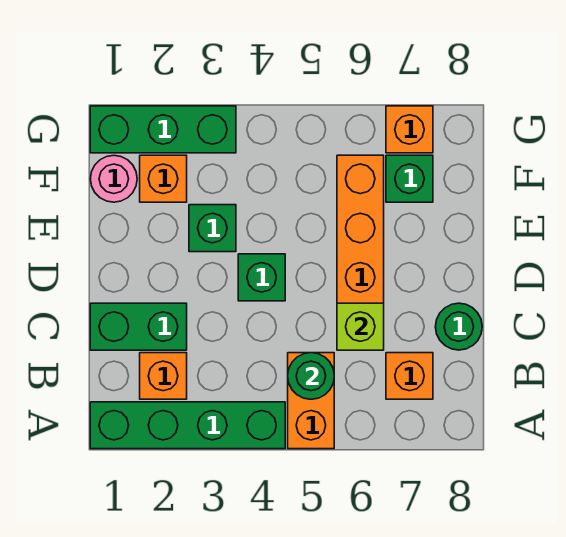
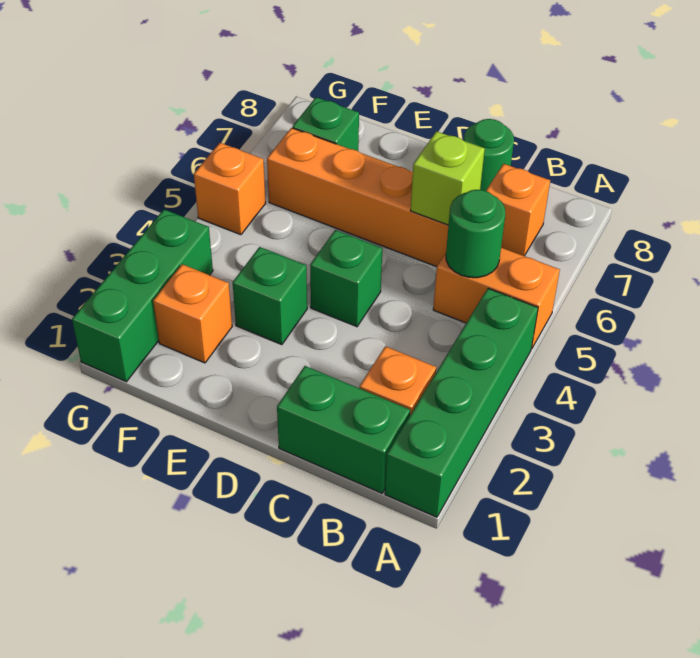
green brick C1:C2 level 1 -> green brick B1:C1 level 1
pink round brick F1 level 1 -> none
orange brick G7 level 1 -> orange brick G5 level 1

